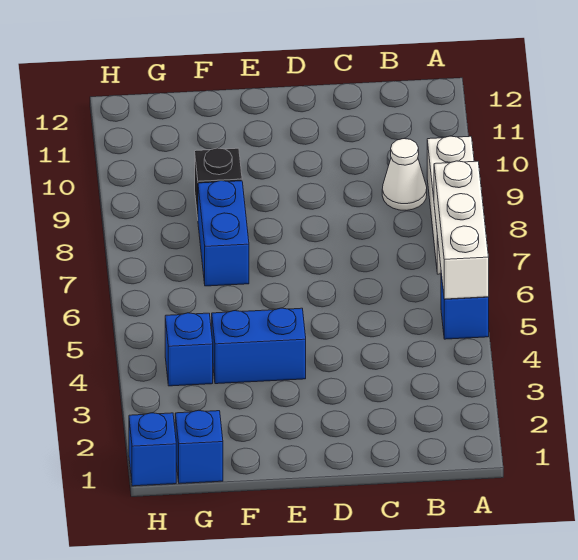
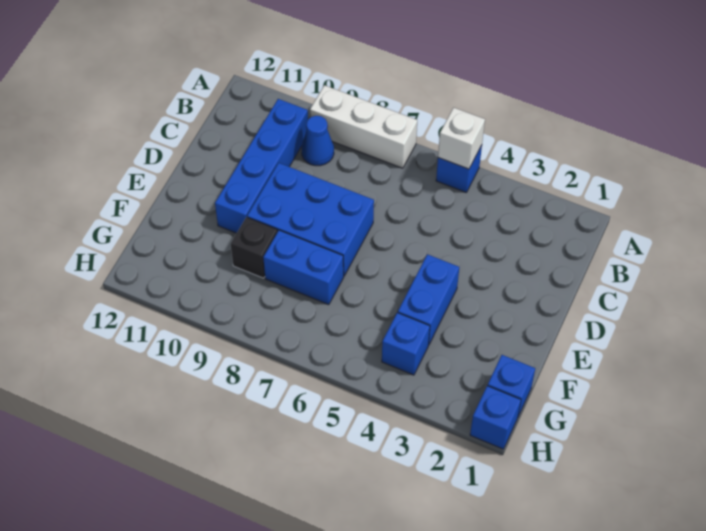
white brick A5:A7 level 2 -> white brick A5 level 2
white cone B9 level 1 -> blue cone B9 level 1
none -> blue brick B10:E10 level 1
none -> blue brick D7:E9 level 1

